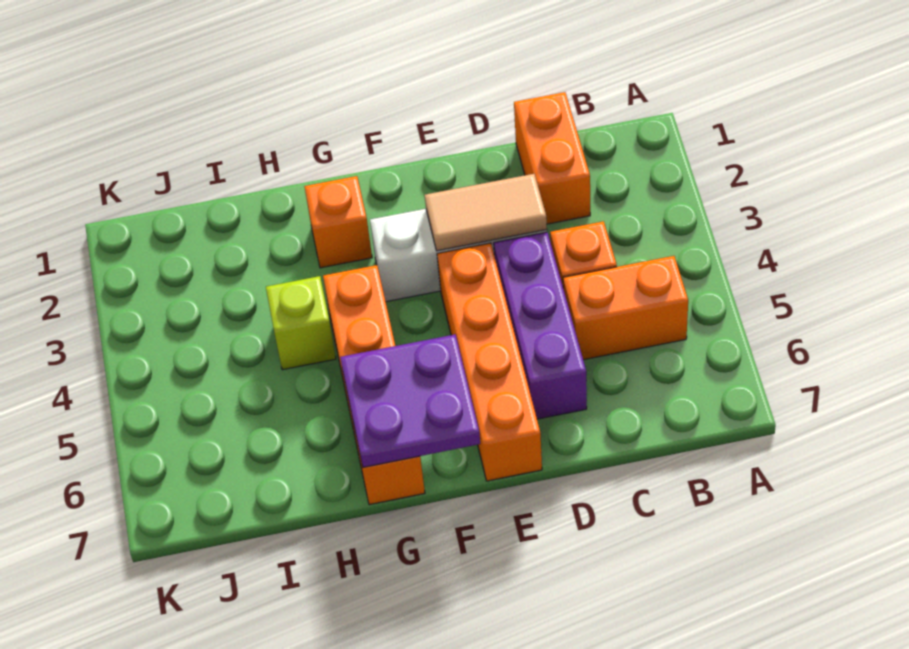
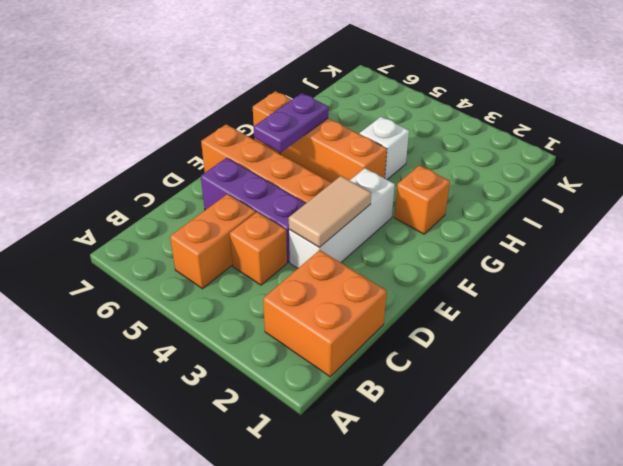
orange brick C1:C2 level 1 -> orange brick B1:C2 level 1
purple plate F6:G7 level 2 -> purple plate F6:G6 level 2
lime brick H4 level 1 -> white brick H4 level 1

